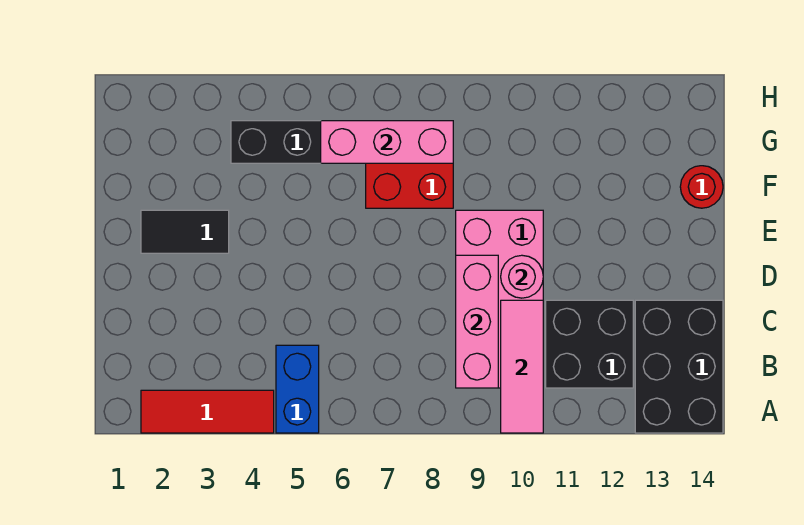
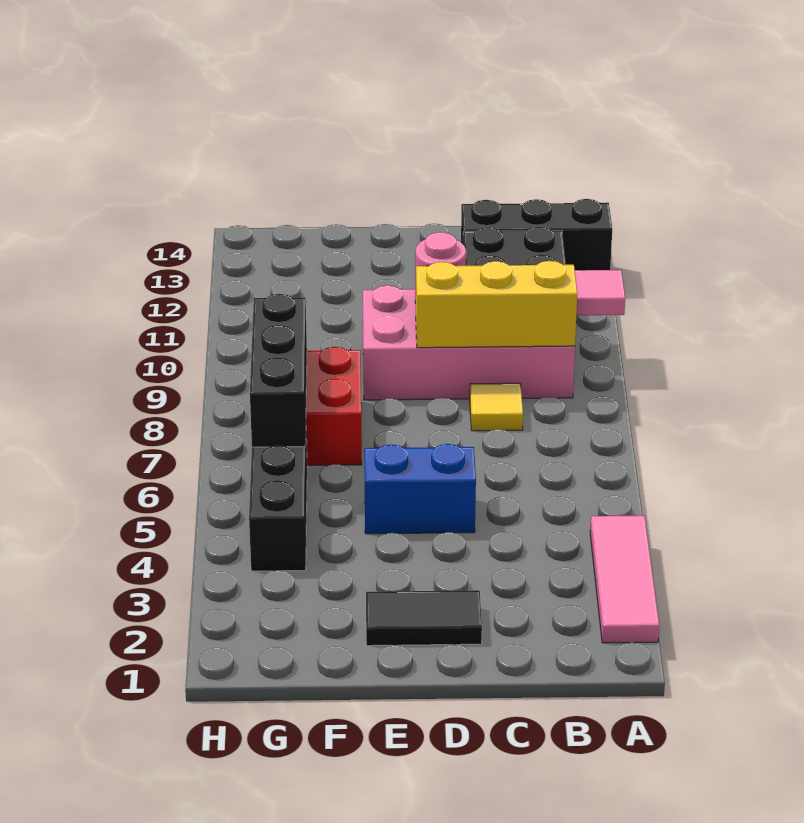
red tile A2:A4 level 1 -> pink tile A2:A4 level 1
blue brick A5:B5 level 1 -> blue brick D5:E5 level 1
black brick A13:C14 level 1 -> black brick A13:C13 level 1
pink brick B9:D9 level 2 -> yellow brick B9:D9 level 2
none -> yellow tile C8 level 1
black tile E2:E3 level 1 -> black tile D2:E2 level 1
red round brick F14 level 1 -> none
pink brick G6:G8 level 2 -> black brick G6:G8 level 2

